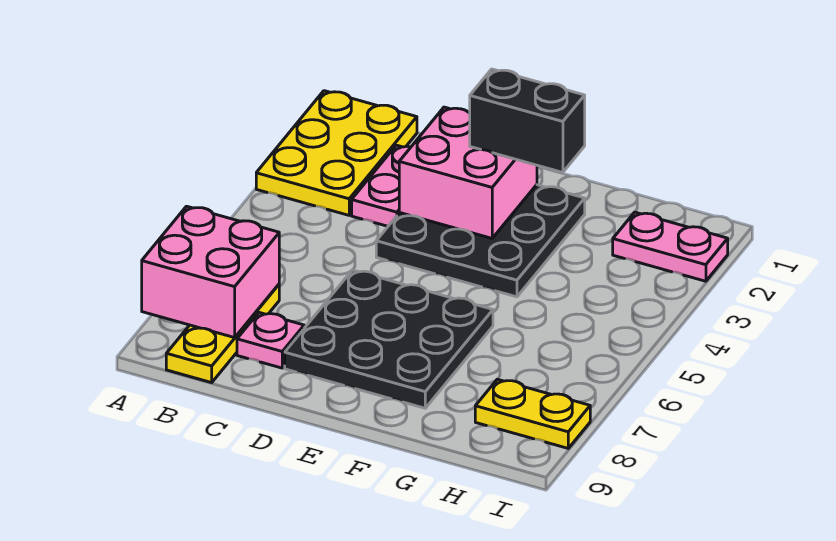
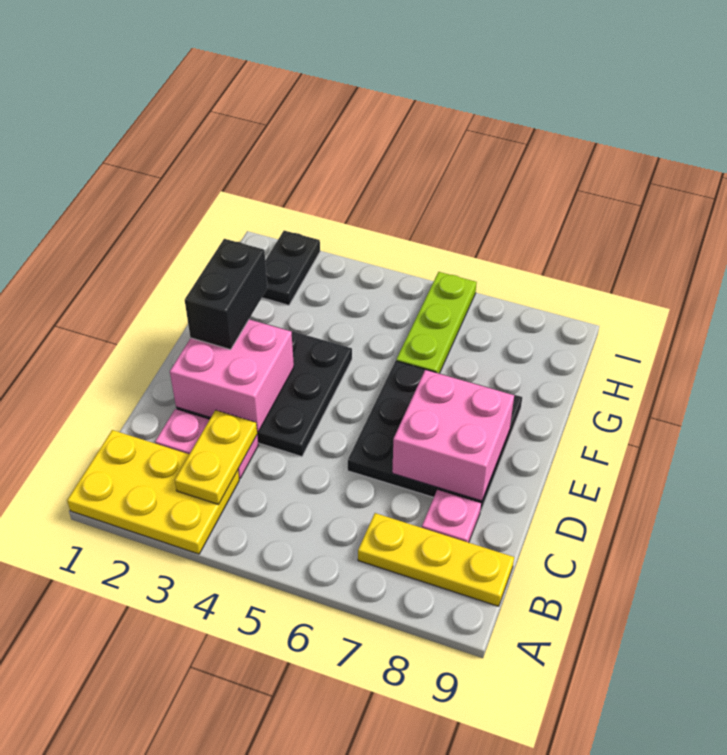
pink brick A7:B8 level 2 -> pink brick D7:E8 level 2
none -> lime plate G6:I6 level 1
pink plate H2:I2 level 1 -> black plate H2:I2 level 1
yellow plate H8:I8 level 1 -> yellow plate B3:C3 level 2

